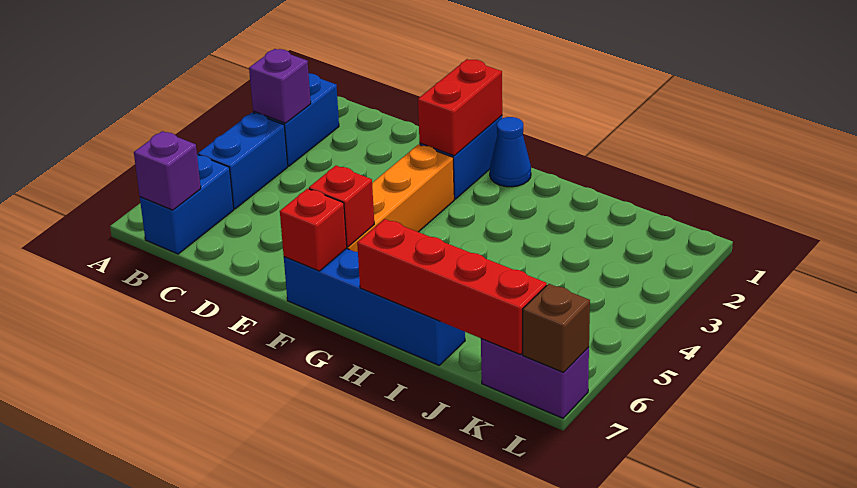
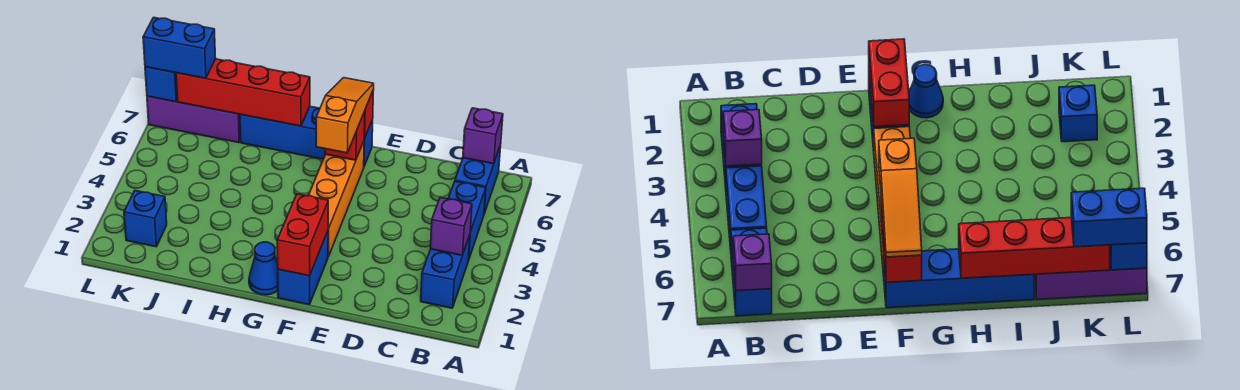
none -> orange slope F5:F7 level 3 top 5
none -> blue brick K2 level 1
purple brick K7:L7 level 1 -> purple brick J7:L7 level 1
none -> blue brick K7:L7 level 3
brown brick L7 level 2 -> blue brick L7 level 2

